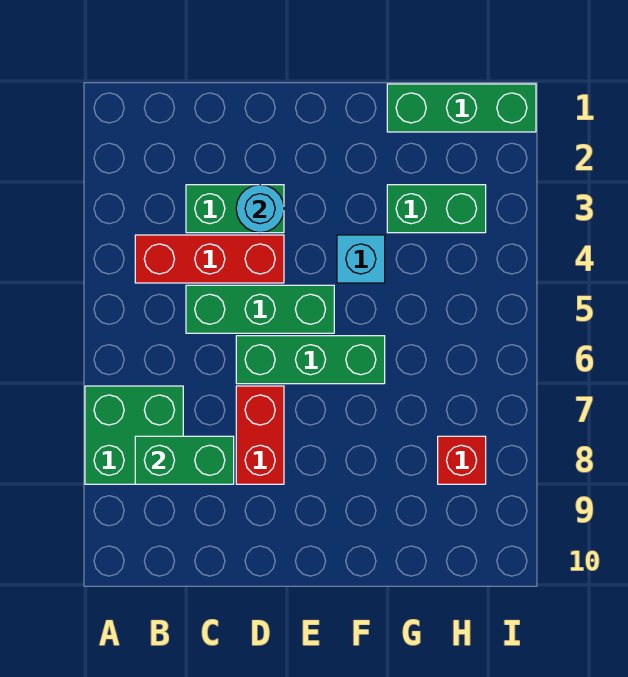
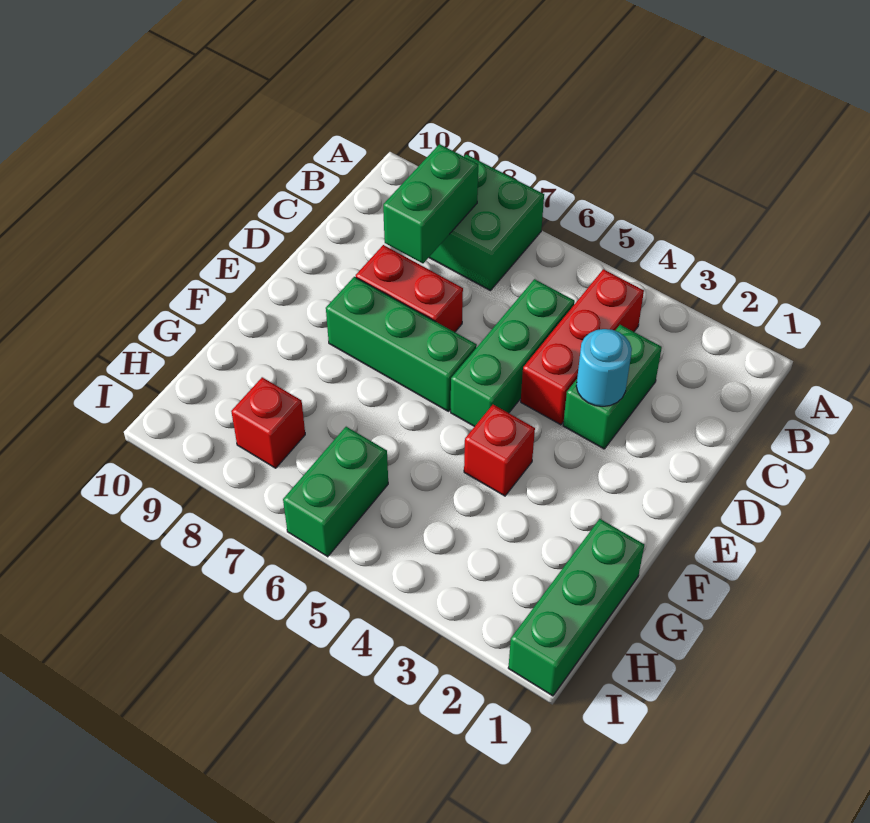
green brick D6:F6 level 1 -> green brick E6:E8 level 1
cyan brick F4 level 1 -> red brick F4 level 1
green brick G3:H3 level 1 -> green brick H6:I6 level 1

